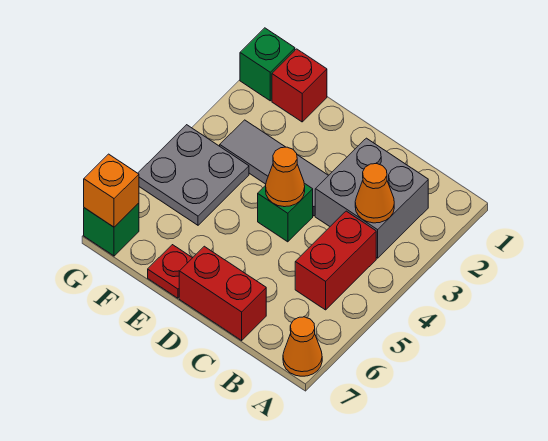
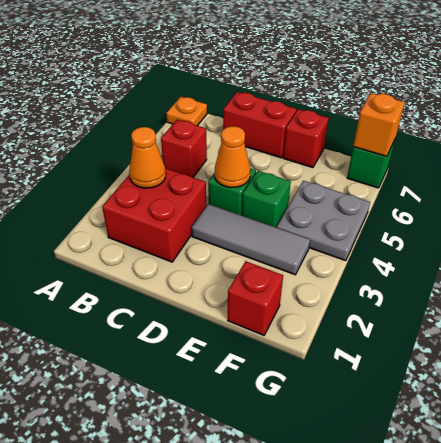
orange cone A7 level 1 -> orange plate A7 level 1
grey brick B2:C3 level 1 -> red brick B2:C3 level 1
red brick B4:B5 level 1 -> red brick B5 level 1
red plate E7 level 1 -> red brick E7 level 1
green brick G1 level 1 -> green brick E4 level 1

